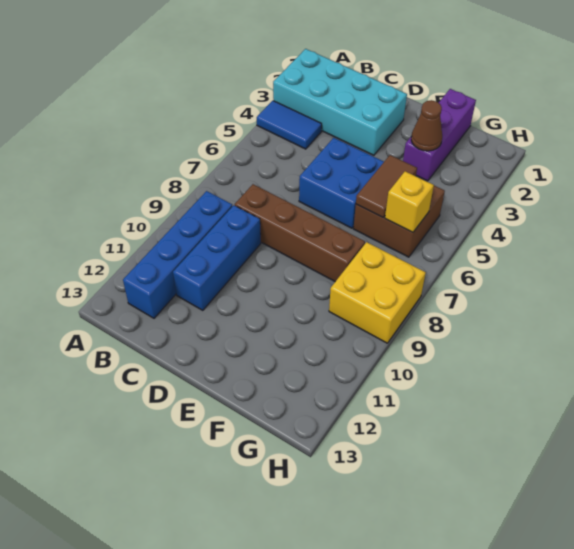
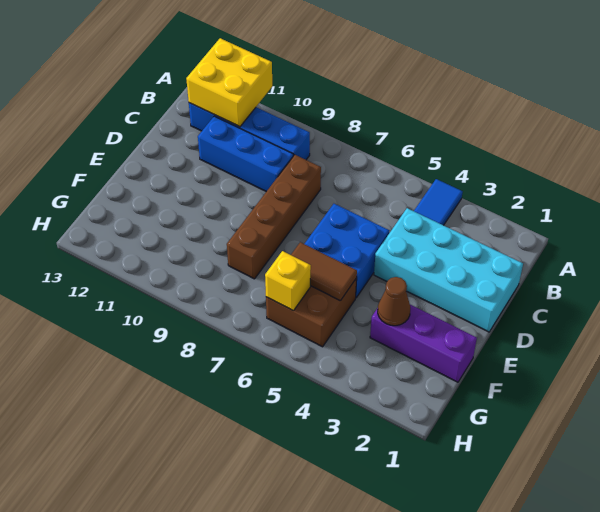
cyan brick A2:D3 level 1 -> cyan brick C1:D4 level 1
yellow brick G8:H9 level 1 -> yellow brick A11:B12 level 2

